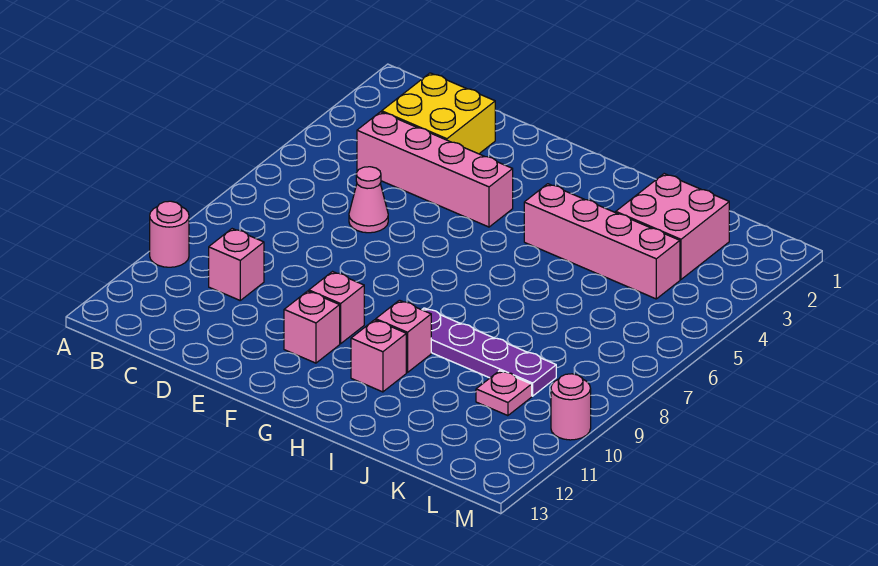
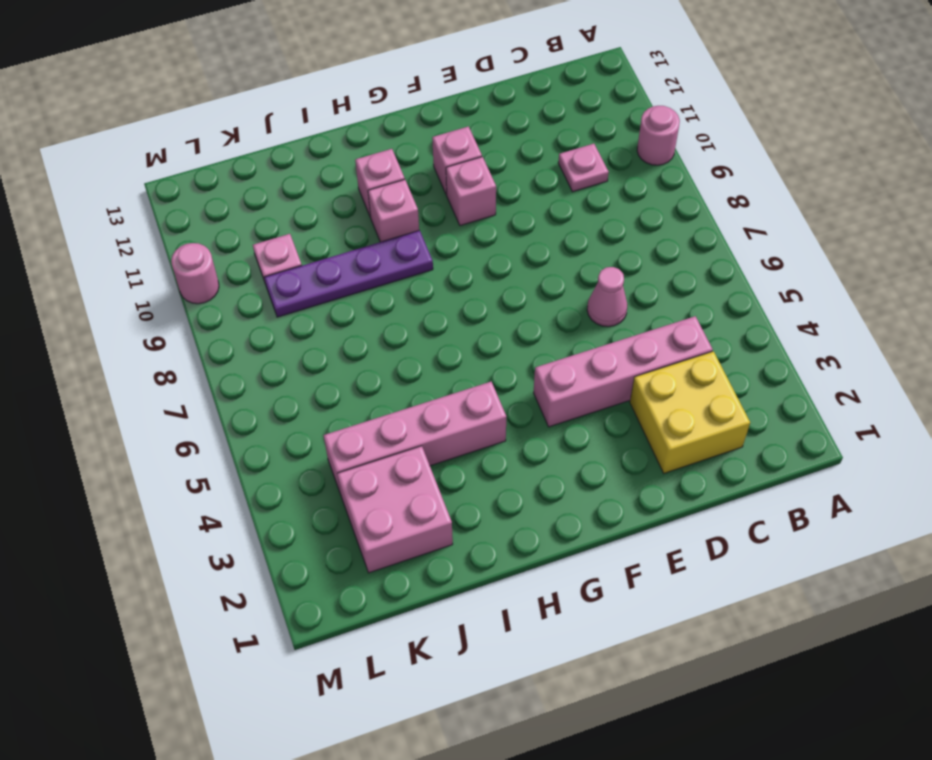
pink brick C10 level 1 -> pink plate C10 level 1

